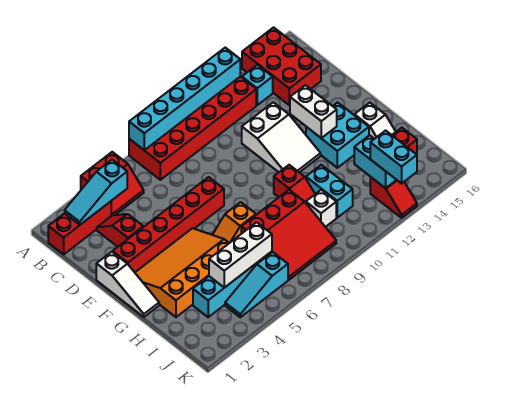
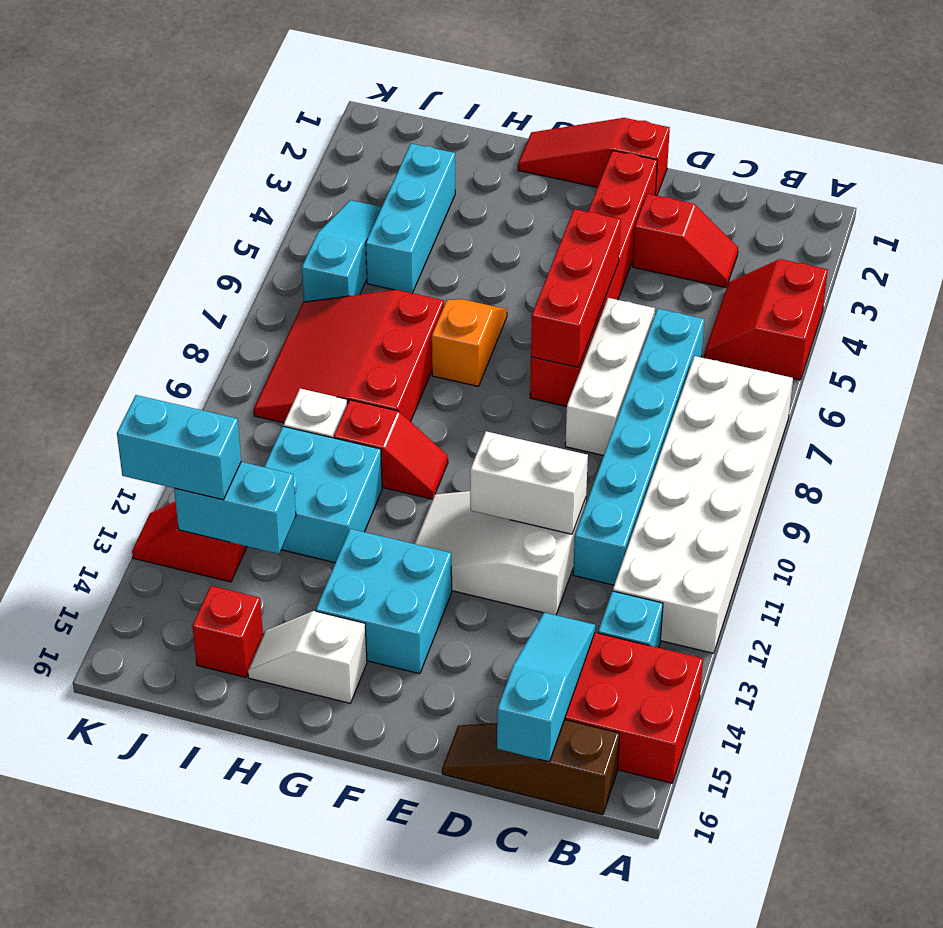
red brick A7:B12 level 1 -> white brick A7:B12 level 1
cyan brick A7:A12 level 2 -> cyan brick C6:C11 level 1
red brick B1:B3 level 1 -> red brick E5:E7 level 2
cyan slope B2:B4 level 2 top 4 -> cyan slope C14:C16 level 2 top 16
none -> brown slope B16:D16 level 1 top B
white slope E1:G1 level 1 top E -> red slope E1:G1 level 1 top E
white brick E13:F13 level 2 -> white brick D11:E11 level 2
orange slope F2:H5 level 1 top H -> none
red slope G10:H10 level 1 top G -> red slope G10:H10 level 1 top H
cyan brick H11:I11 level 1 -> cyan brick H11:I12 level 1
white brick I4:I6 level 2 -> white brick D6:D8 level 1

